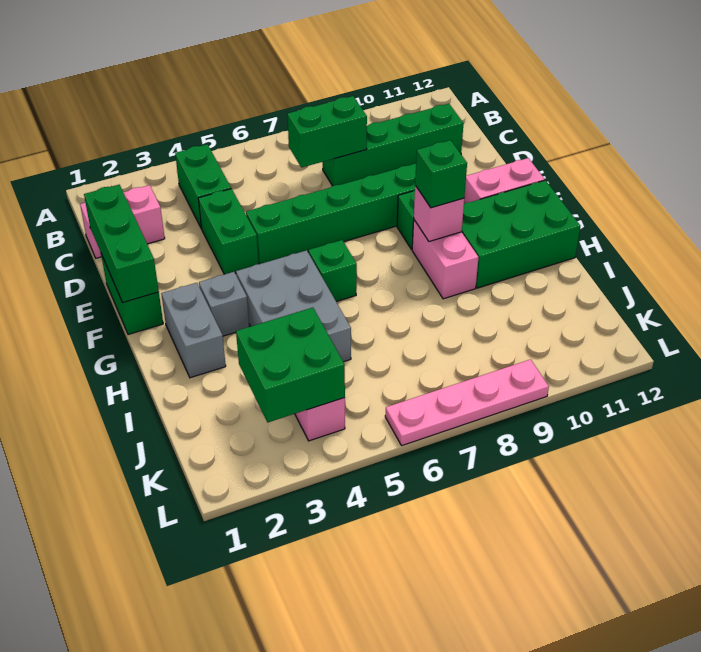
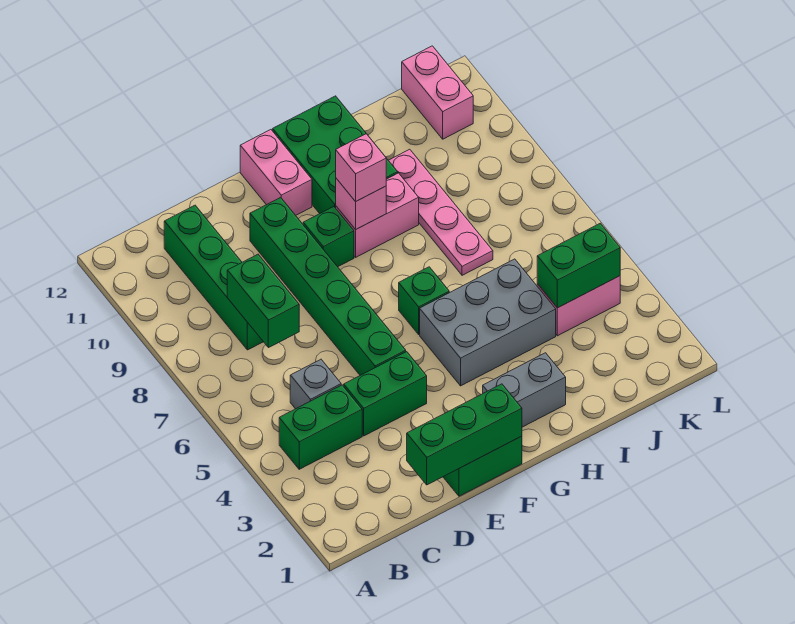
pink brick C1:C2 level 1 -> pink brick K11:K12 level 1
grey brick G3 level 1 -> grey brick C5 level 1
green brick G9 level 3 -> pink brick G9 level 3
green brick J3:K4 level 2 -> green brick J4:K4 level 2
pink plate L6:L9 level 1 -> pink plate I7:I10 level 1

